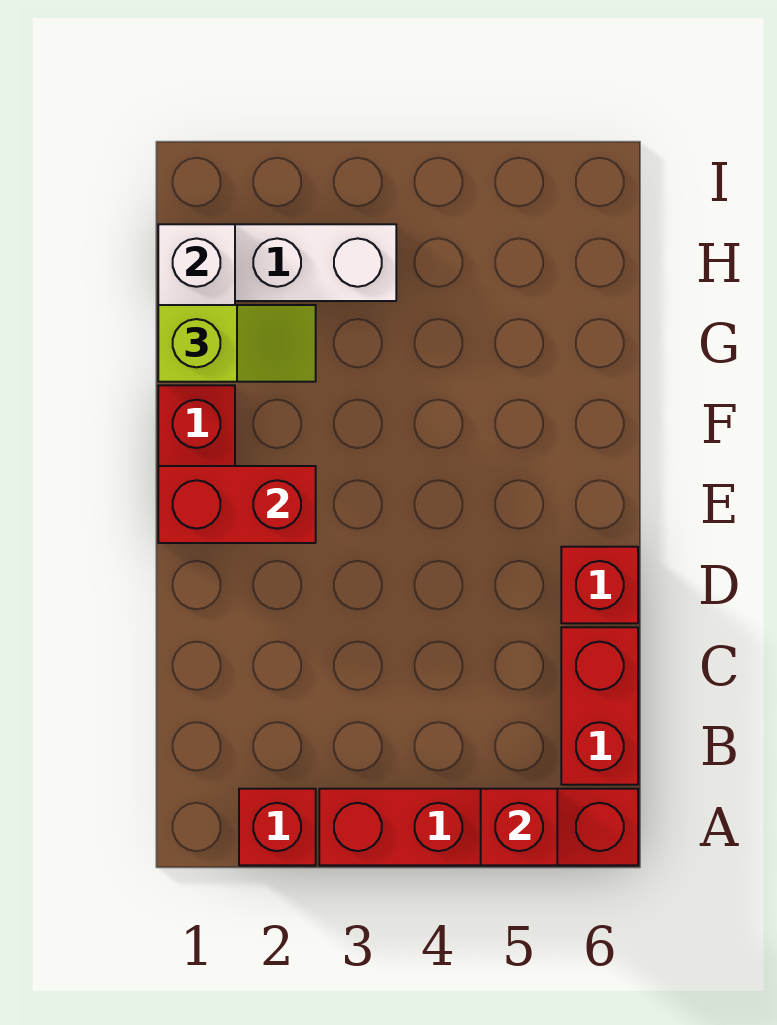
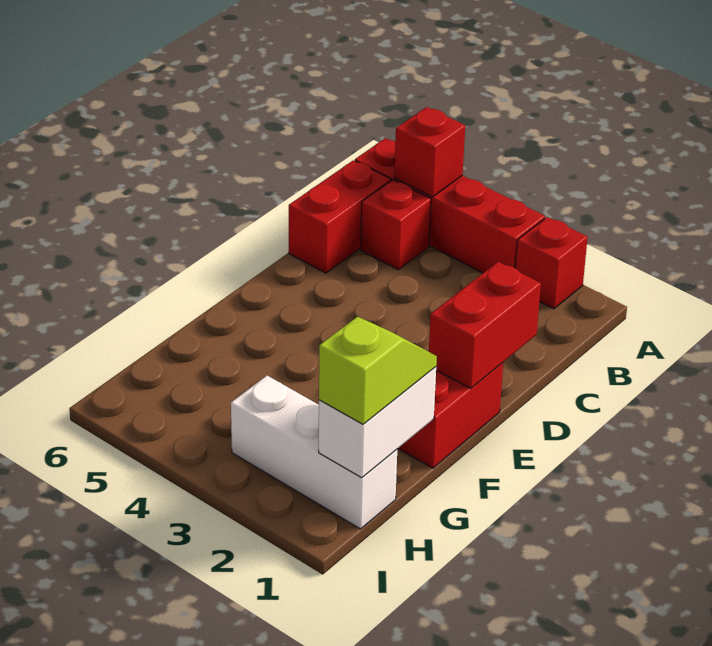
red brick D6 level 1 -> red brick B5 level 1
red brick E1:E2 level 2 -> red brick D1:E1 level 2
lime slope G1:G2 level 3 top 1 -> lime slope G1:H1 level 3 top H

